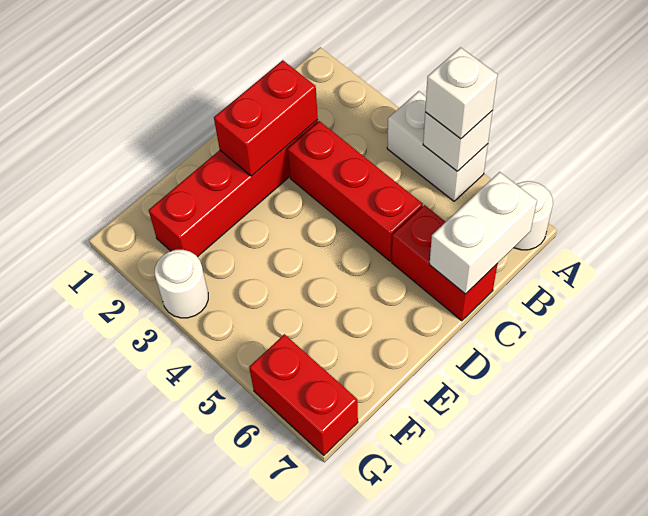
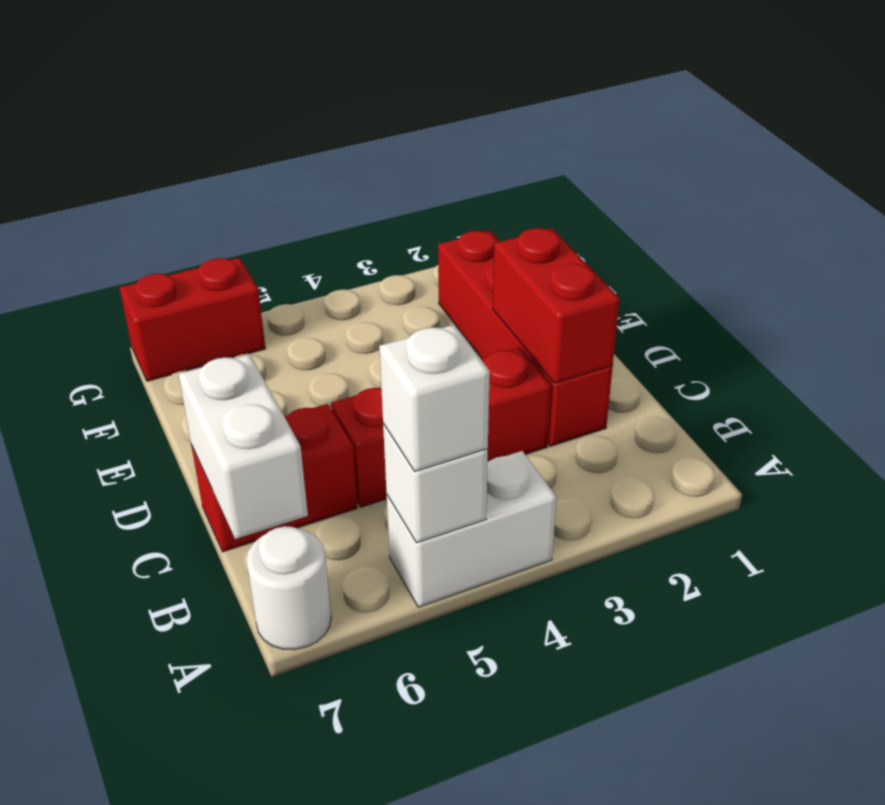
white round brick G3 level 1 -> none

